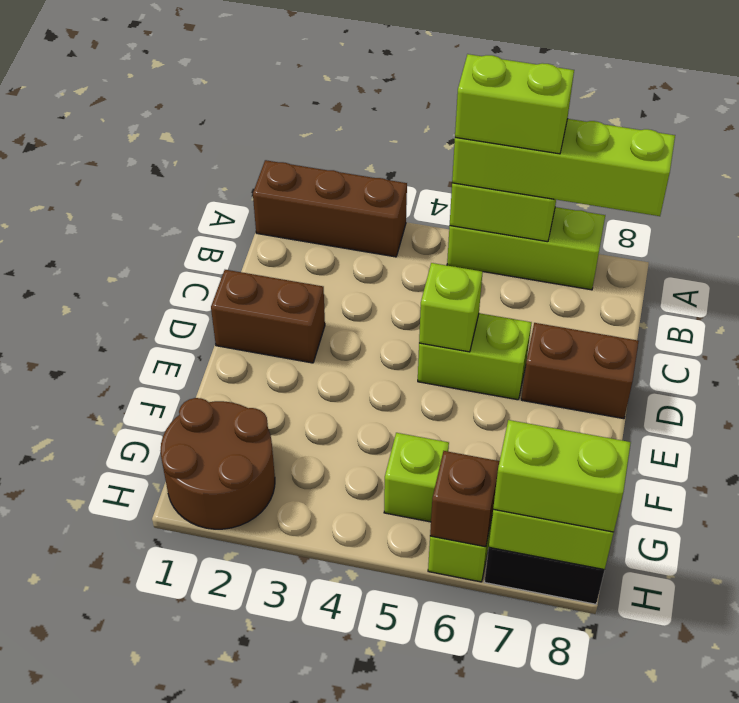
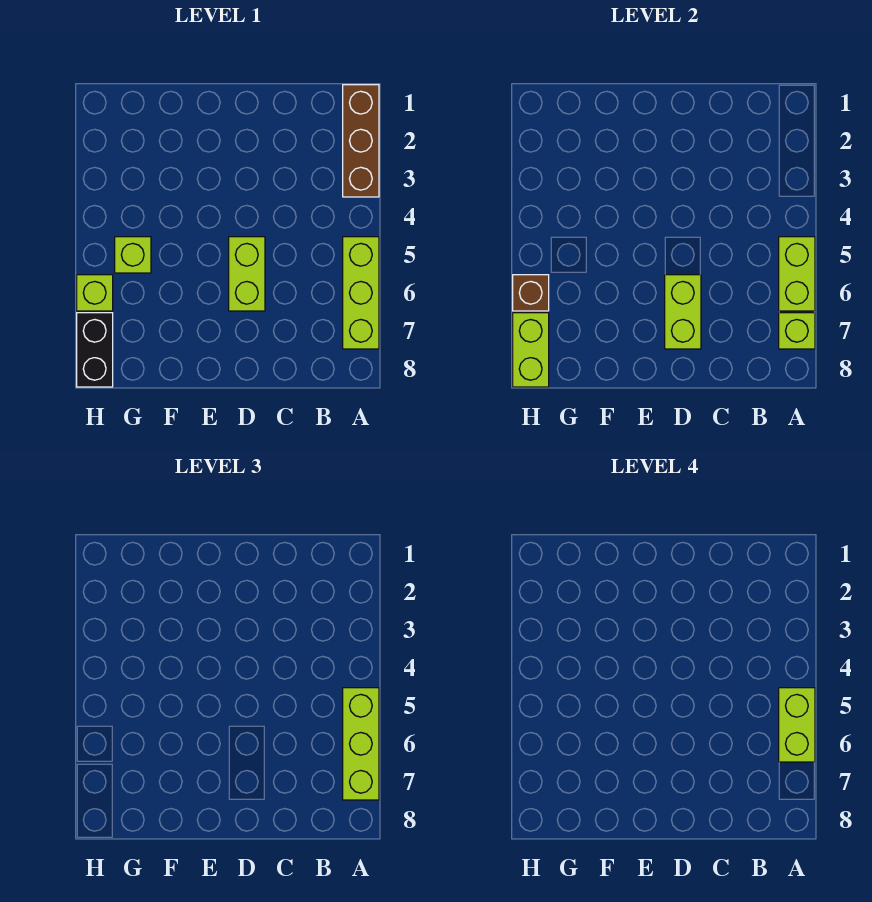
lime brick A5:A8 level 3 -> lime brick A5:A7 level 3
brown brick D1:D2 level 1 -> none
lime brick D5 level 2 -> lime brick A7 level 2
brown brick D7:D8 level 1 -> none
brown round brick G1:H2 level 1 -> none
lime brick H7:H8 level 3 -> lime brick D6:D7 level 2

